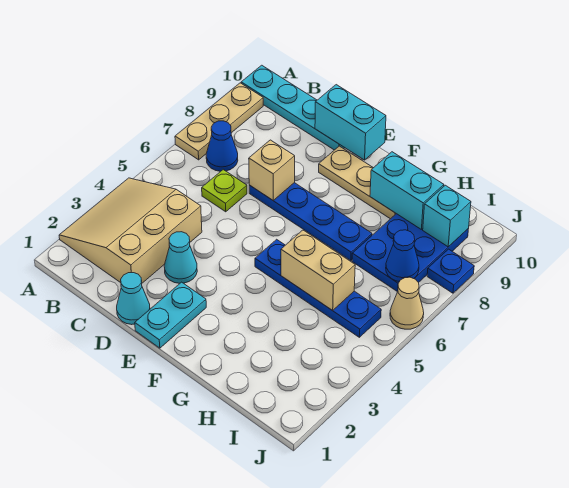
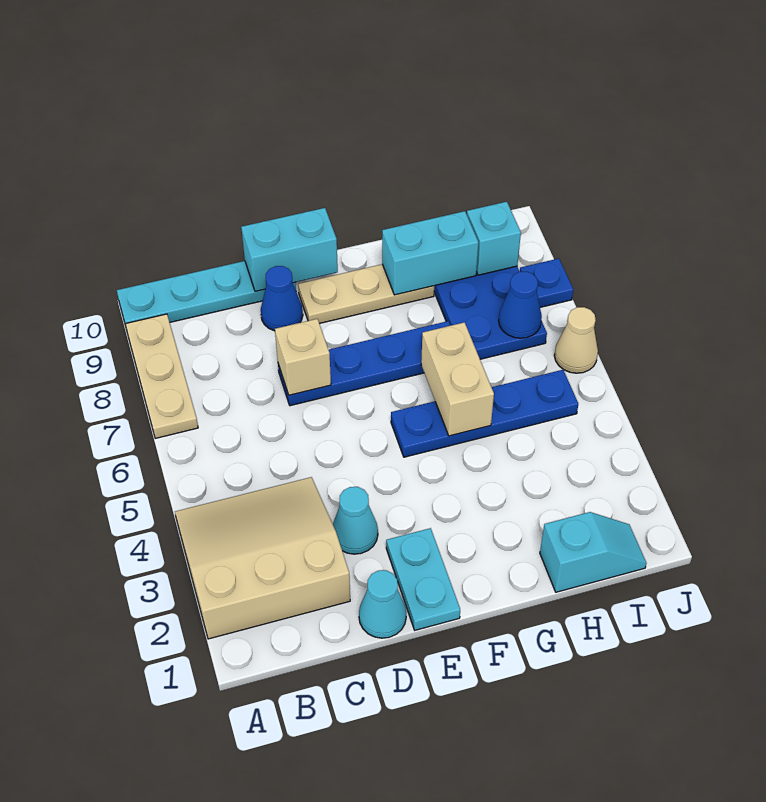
tan slope A2:C4 level 1 top C -> tan slope A2:C4 level 1 top 2
blue cone B7 level 1 -> blue cone D9 level 1
lime plate C6 level 1 -> none
tan brick G5:H5 level 2 -> tan brick G5:G6 level 2
none -> cyan slope H1:I1 level 1 top H

